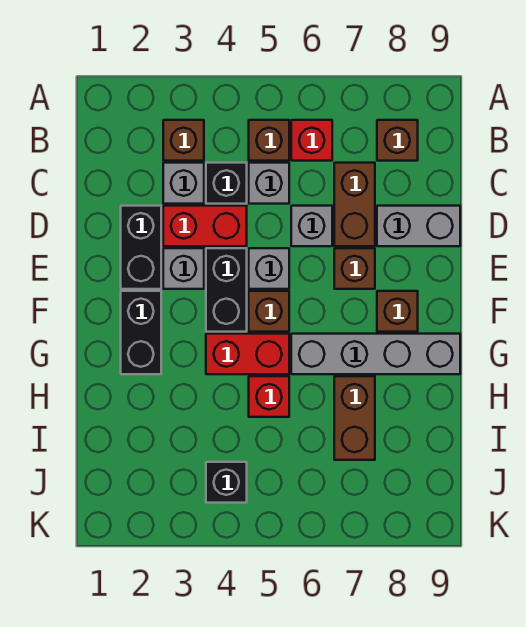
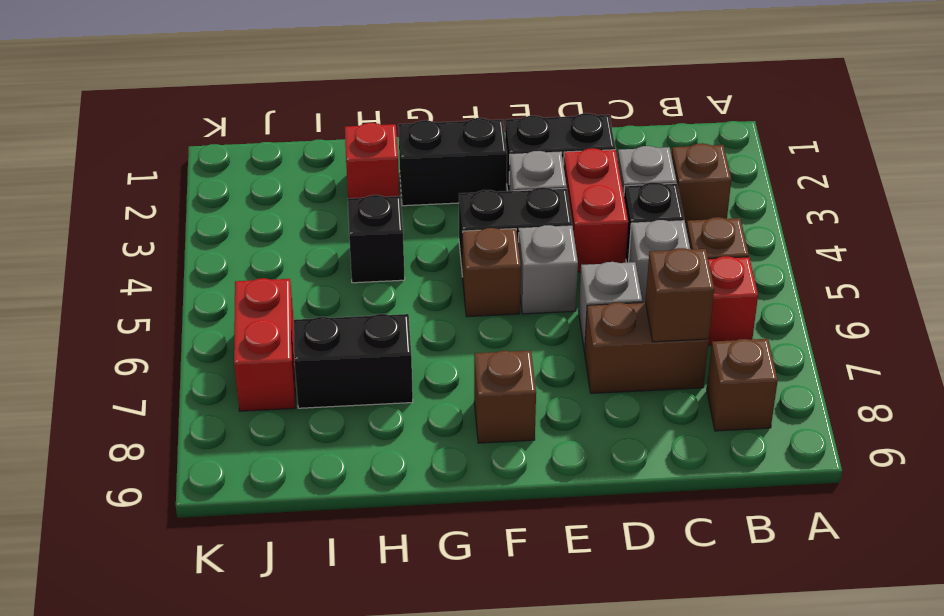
grey brick D8:D9 level 1 -> none
brown brick E7 level 1 -> brown brick C7 level 2
red brick G4:G5 level 1 -> red brick J6:J7 level 1
grey brick G6:G9 level 1 -> none
red brick H5 level 1 -> red brick H2 level 1
brown brick H7:I7 level 1 -> black brick H7:I7 level 1
black brick J4 level 1 -> black brick H4 level 1

